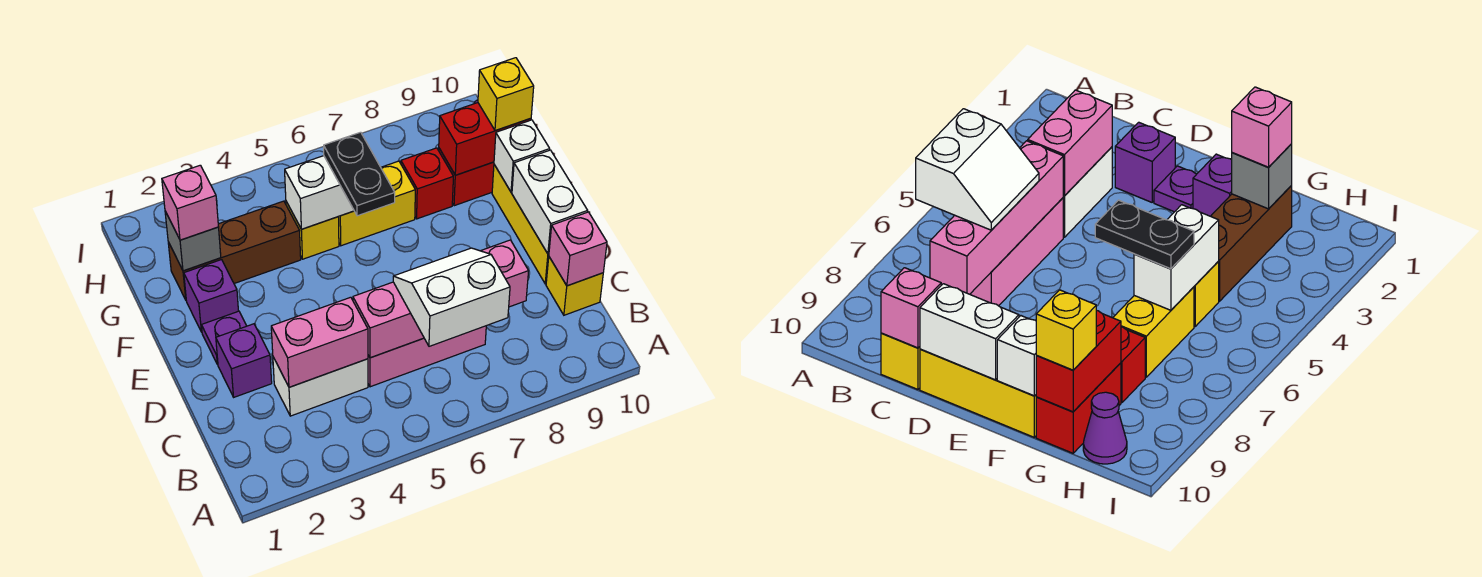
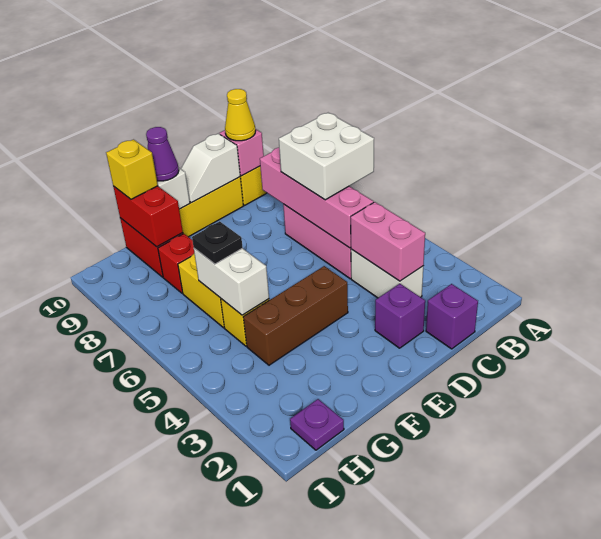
white slope B6:C7 level 3 top B -> white brick B6:C7 level 3
none -> yellow cone C10 level 3
white brick D10:E10 level 2 -> white slope D10:E10 level 2 top D
purple plate E2 level 1 -> purple plate H1 level 1
purple brick F2 level 1 -> purple brick C1 level 1
black plate F6:G6 level 3 -> black plate G6 level 3
brown brick G2:G4 level 1 -> brown brick E4:G4 level 1
grey brick G2 level 2 -> none
pink brick G2 level 3 -> none
purple cone H10 level 1 -> purple cone F10 level 3

